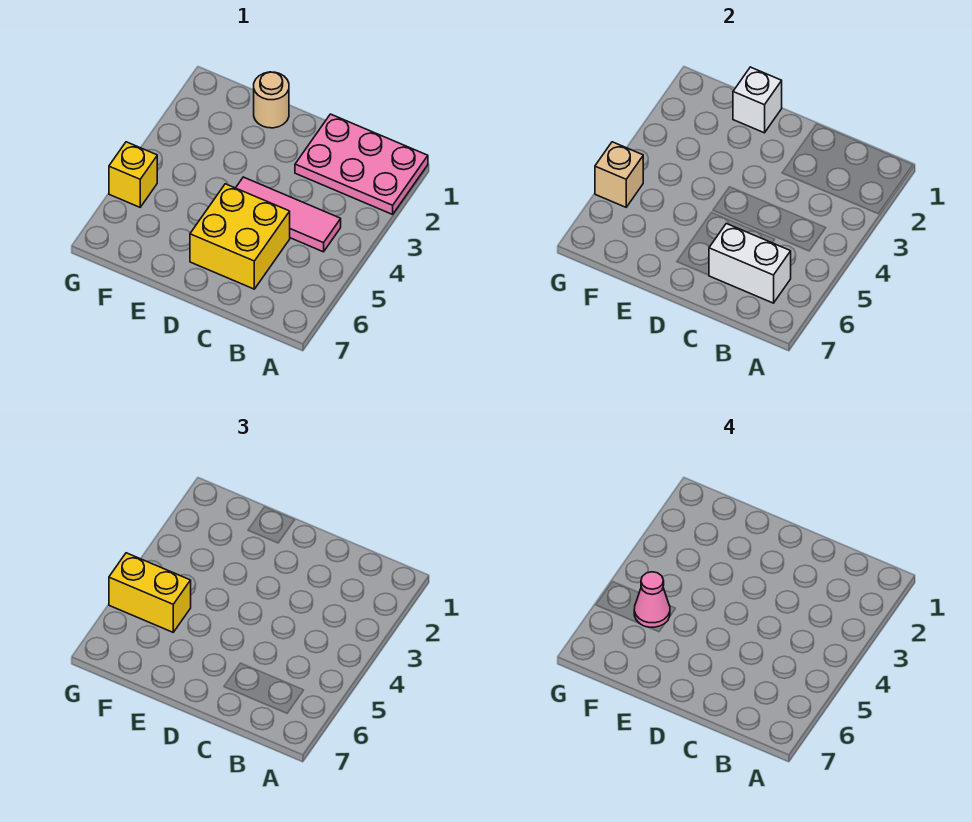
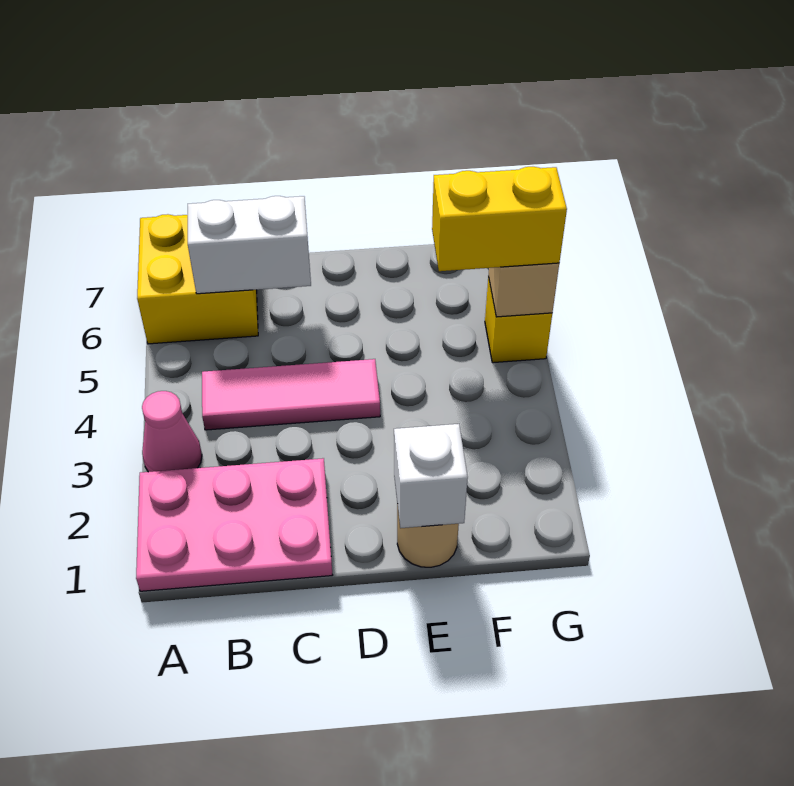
yellow brick C5:D6 level 1 -> yellow brick A6:B7 level 1
pink cone F5 level 4 -> pink cone A3 level 1

